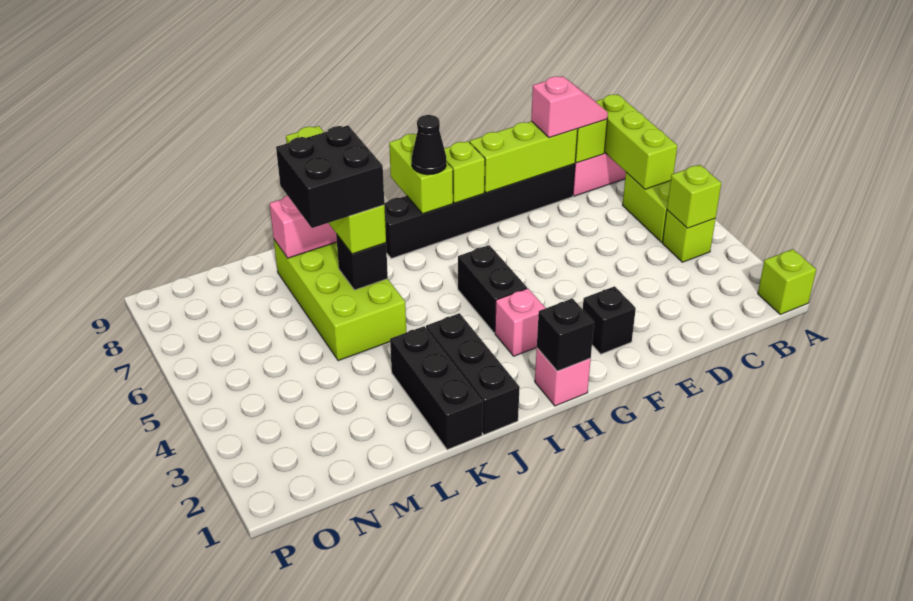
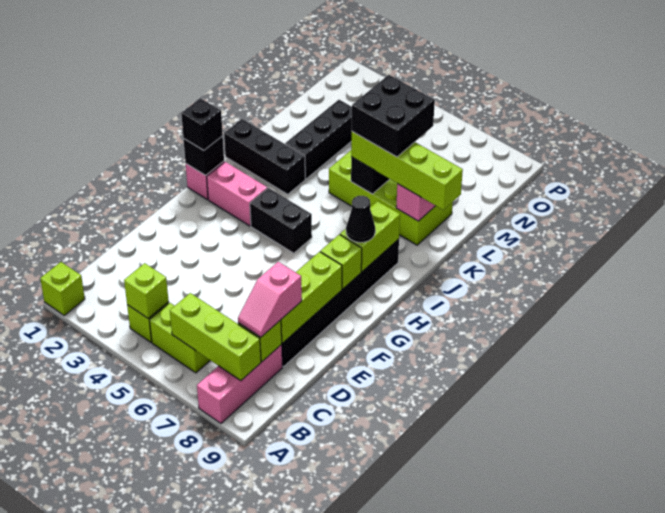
black brick F2 level 1 -> black brick H1 level 3
pink brick H3 level 1 -> pink brick H2:H3 level 1
lime brick H8:H9 level 2 -> lime brick H8:I8 level 2
black brick K1:K3 level 1 -> black brick K3:M3 level 1

